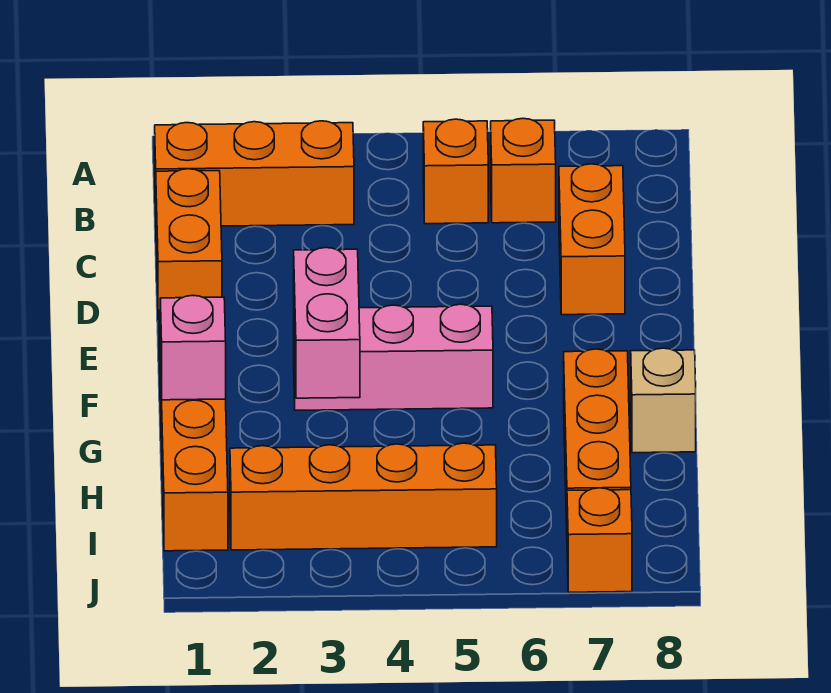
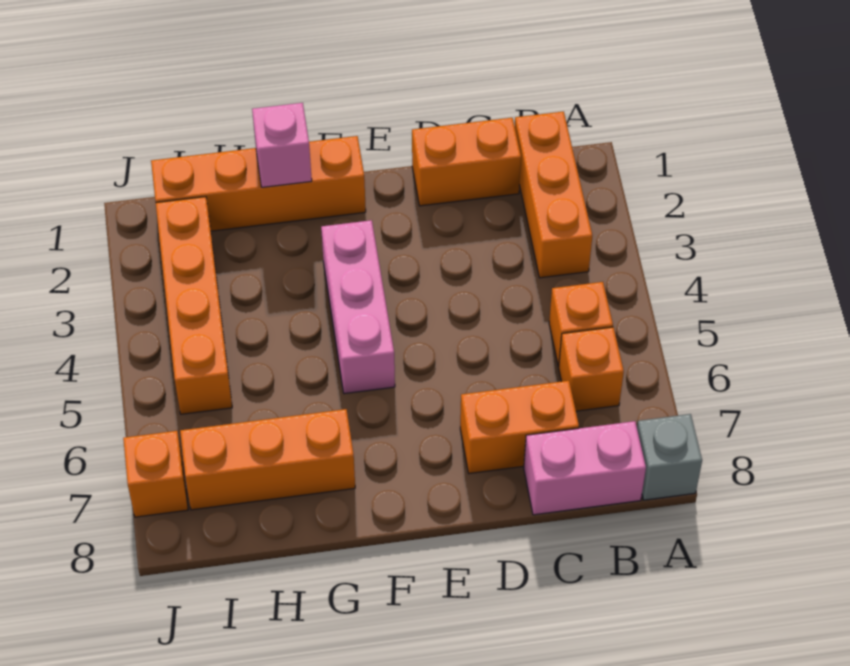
none -> grey brick A8 level 1
pink brick F3:G3 level 2 -> pink brick B8:C8 level 1
tan brick G8 level 1 -> none

